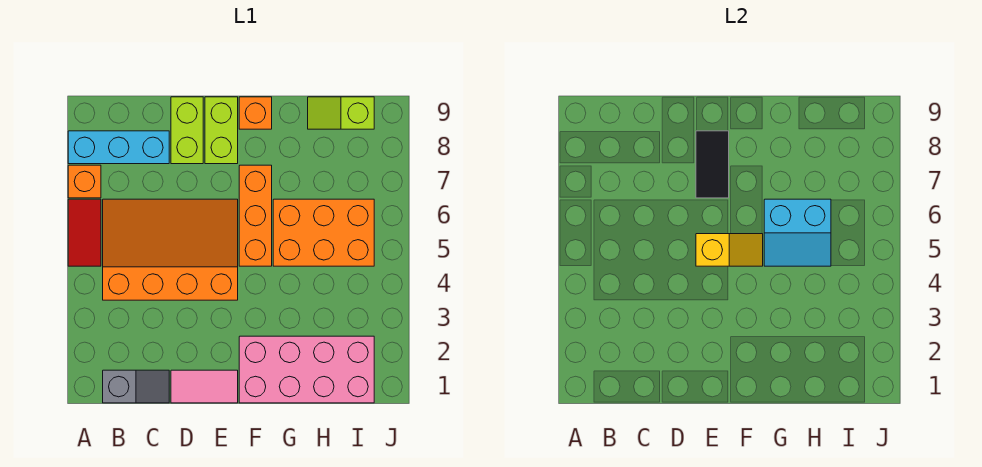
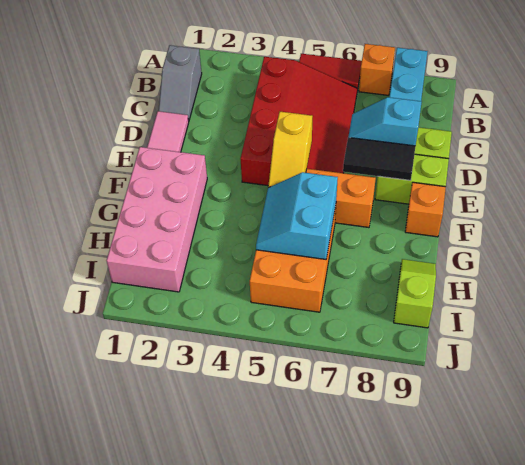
orange slope B4:E6 level 1 top 4 -> red slope B4:E6 level 1 top 4
none -> cyan slope D7:D8 level 2 top 8

